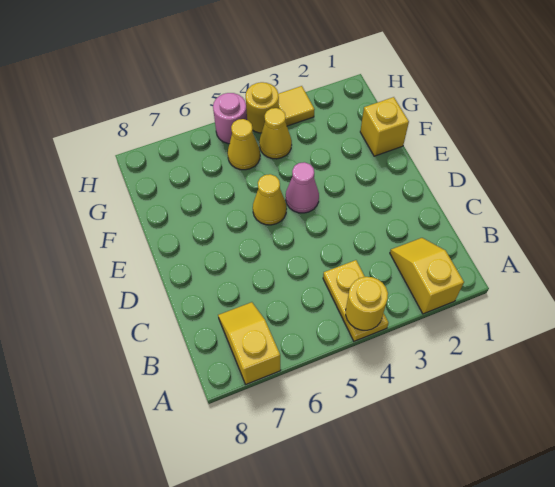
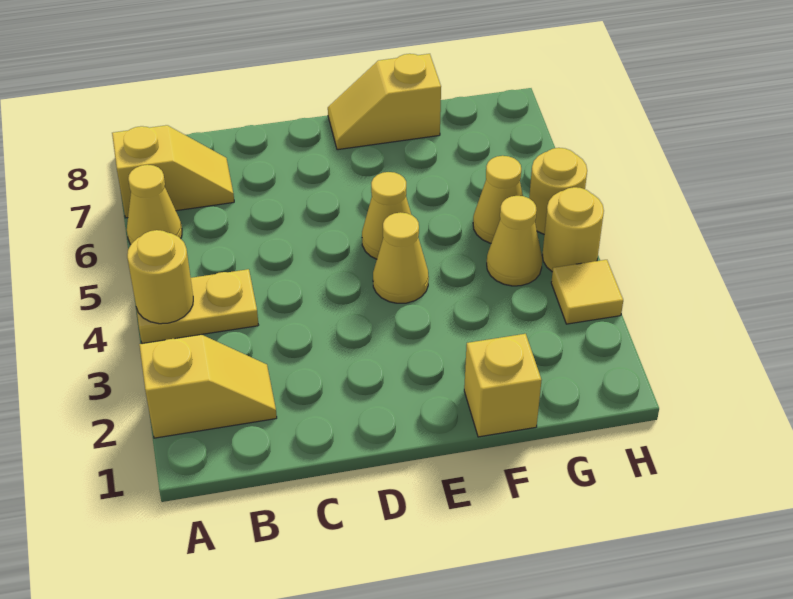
none -> yellow cone A6 level 1
pink cone E4 level 1 -> yellow cone E4 level 1
none -> yellow slope E8:F8 level 1 top F
pink round brick H5 level 1 -> yellow round brick H5 level 1

